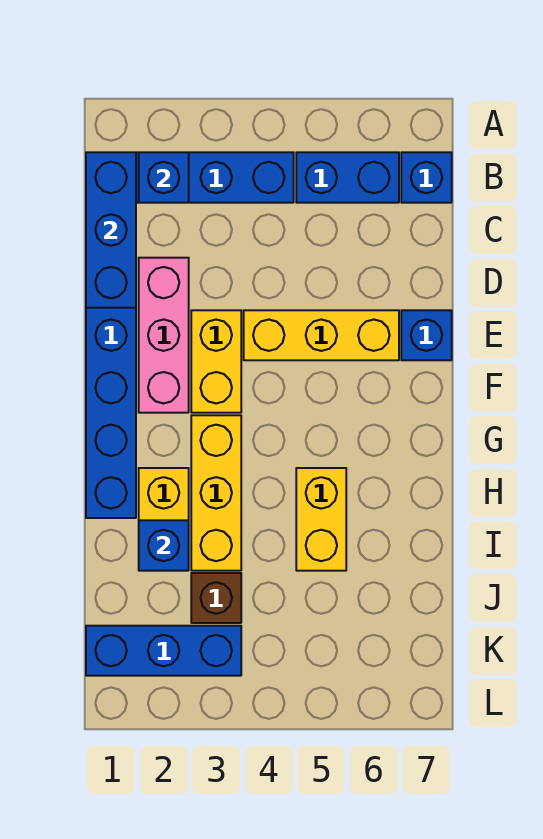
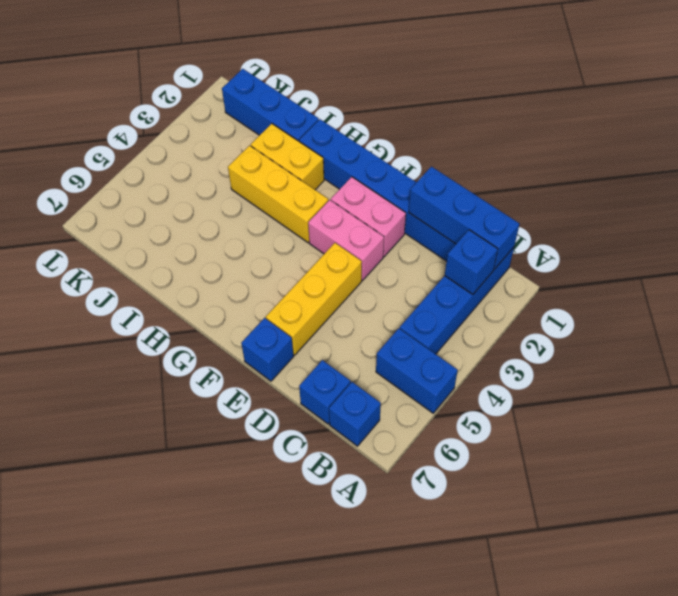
blue brick B5:B6 level 1 -> blue brick A5:B5 level 1
pink brick D2:F2 level 1 -> pink brick E2:F2 level 1
yellow brick E3:F3 level 1 -> pink brick E3:F3 level 1
yellow brick H5:I5 level 1 -> none
blue brick I2 level 2 -> blue brick C7 level 1
brown brick J3 level 1 -> none
blue brick K1:K3 level 1 -> blue brick I1:K1 level 1

